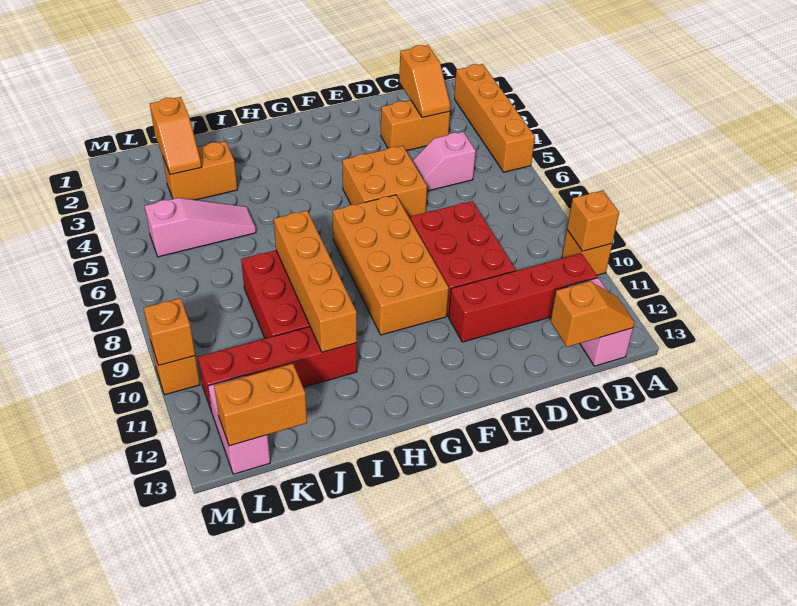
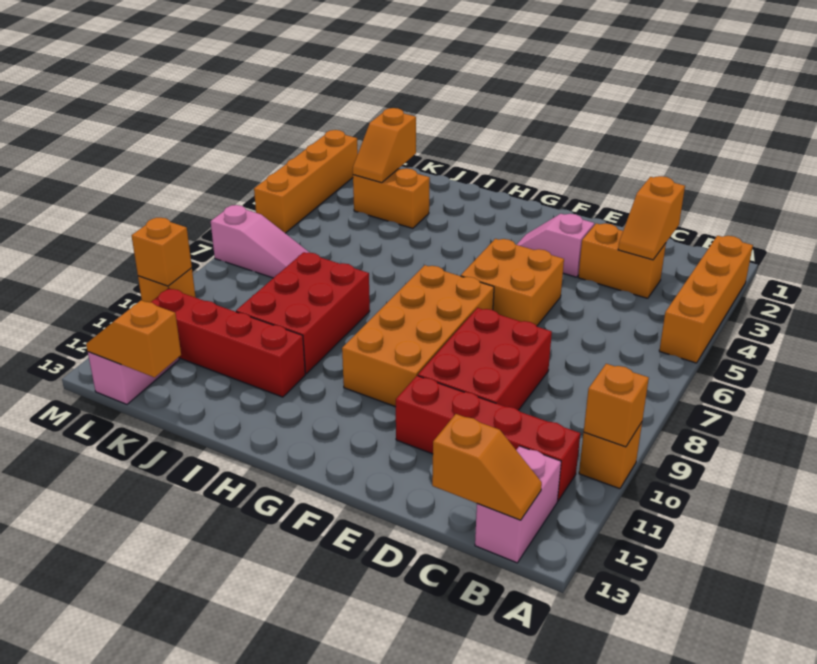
pink slope C5:D5 level 1 top C -> pink slope E3:F3 level 1 top E
orange brick I8:I11 level 2 -> orange brick M2:M5 level 1
pink slope J5:L5 level 1 top L -> pink slope K7:M7 level 1 top M
orange brick K13:L13 level 2 -> orange slope K13:L13 level 2 top K

